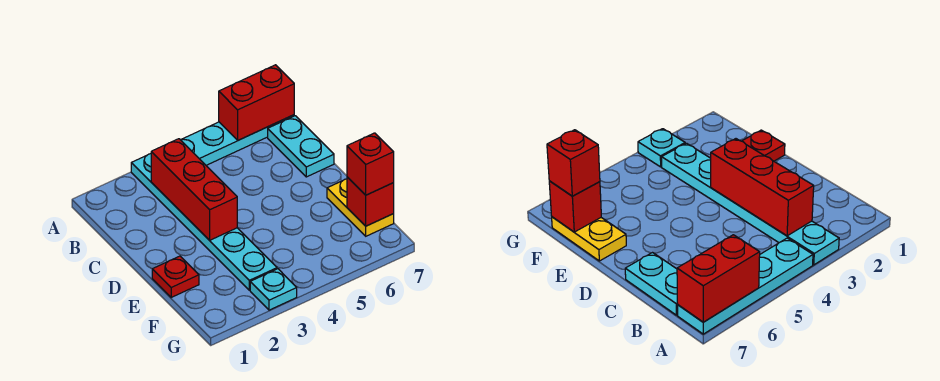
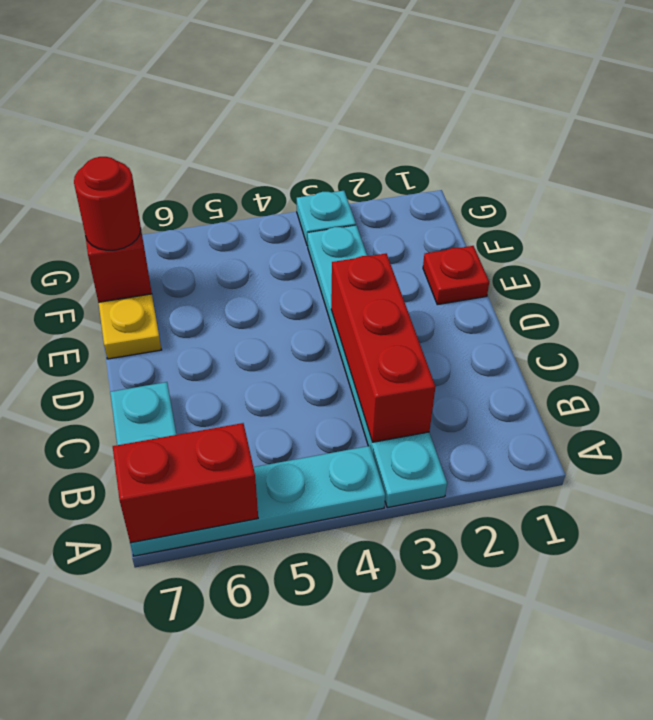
red brick F7 level 3 -> red round brick F7 level 3

